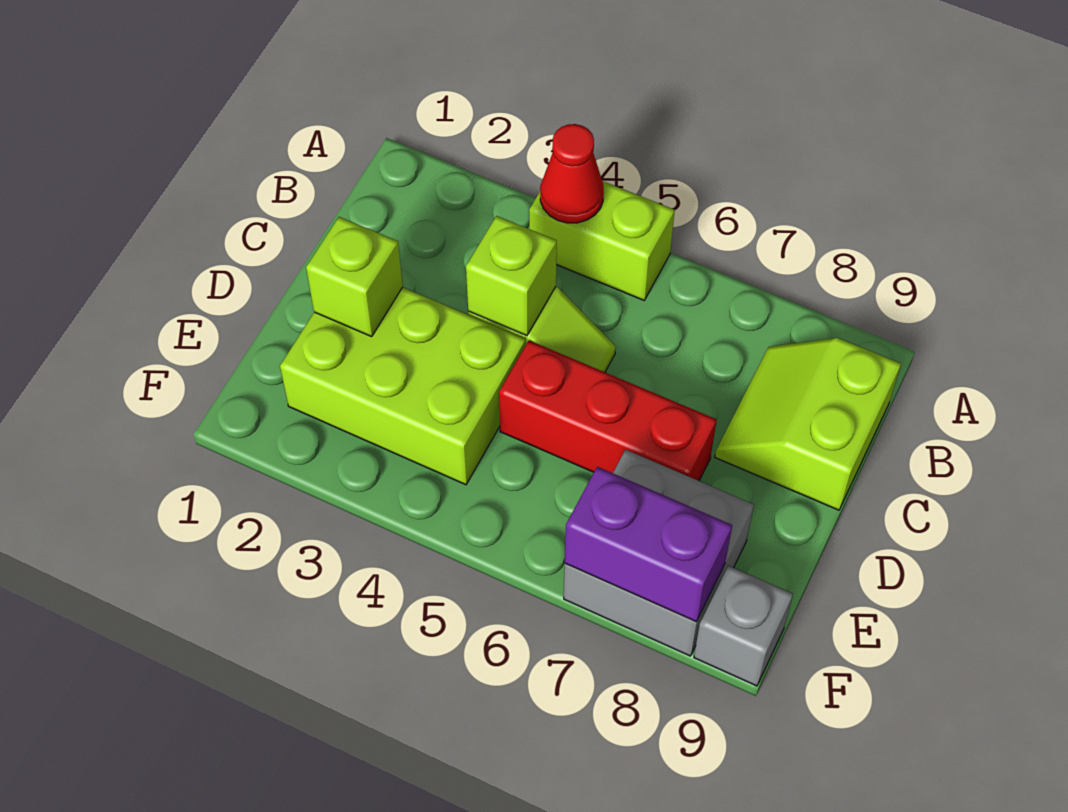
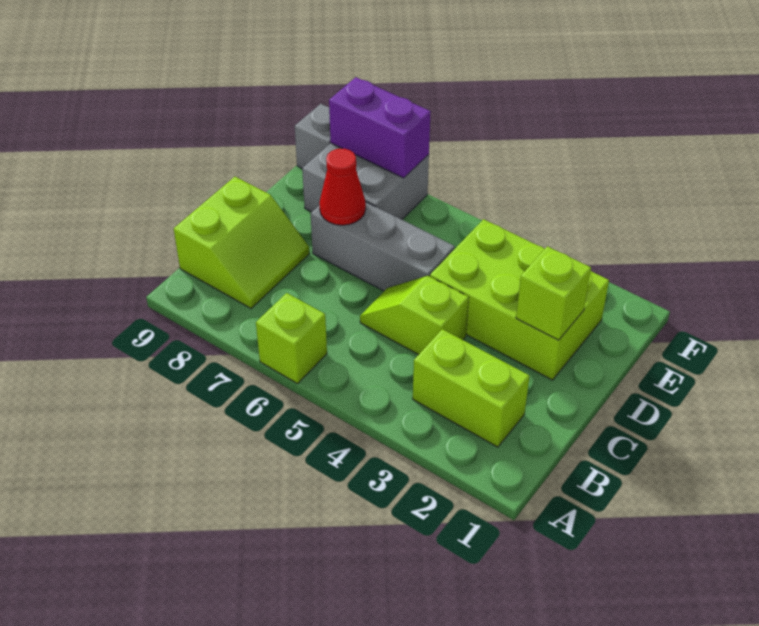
lime brick A4:A5 level 1 -> lime brick B2:B3 level 1
red cone A4 level 2 -> red cone D7 level 2
lime brick C4 level 2 -> lime brick A6 level 1
red brick D5:D7 level 1 -> grey brick D5:D7 level 1

